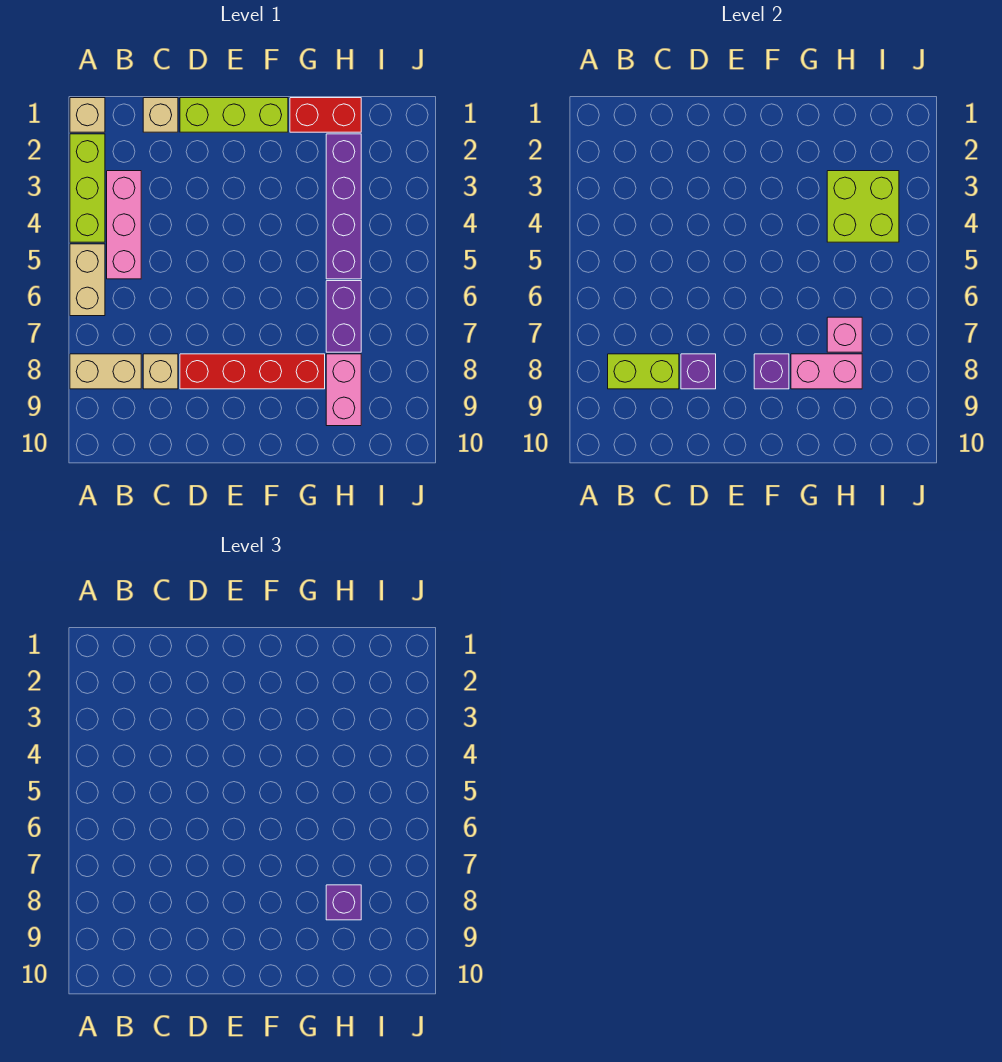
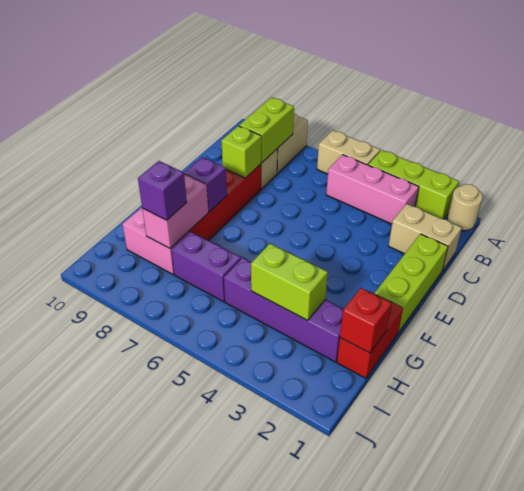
tan brick A1 level 1 -> tan round brick A1 level 1
tan brick C1 level 1 -> tan brick C1:C2 level 1
purple brick D8 level 2 -> lime brick D8 level 2
none -> red brick H1 level 2
lime brick H3:I4 level 2 -> lime brick H3:H4 level 2
pink brick H7 level 2 -> none

